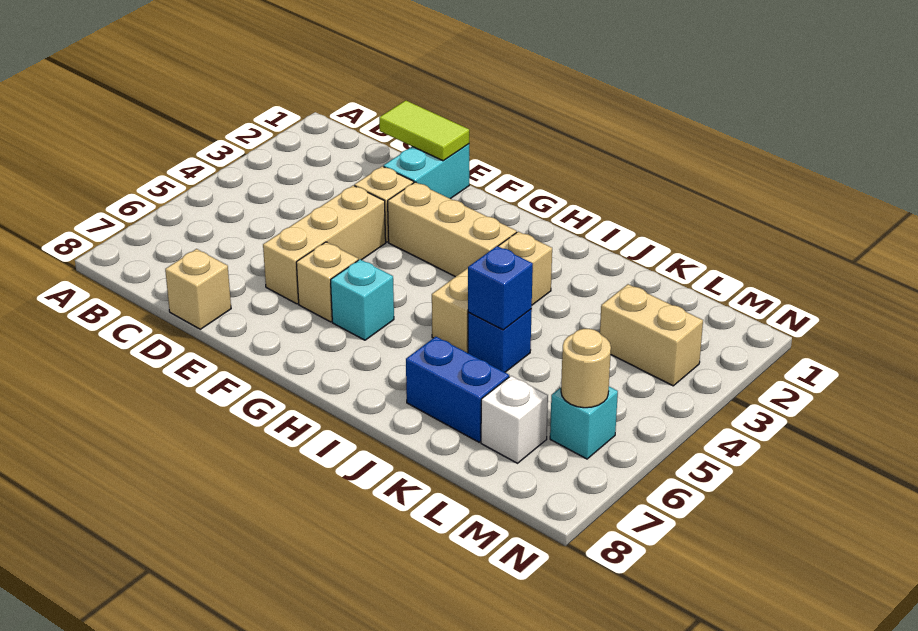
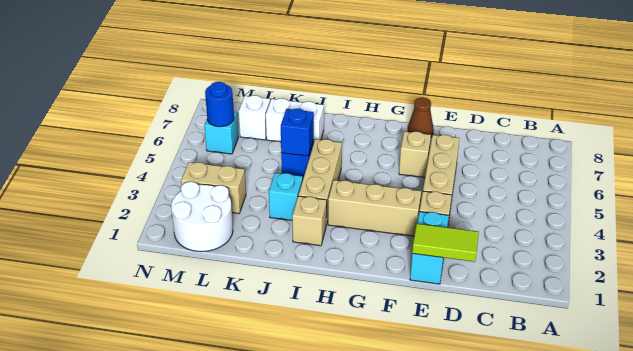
tan brick D8 level 1 -> tan brick I2 level 1
none -> brown cone F8 level 1
cyan brick G6 level 1 -> cyan brick J3 level 1
blue brick J7:K7 level 1 -> white brick J7:K7 level 1
none -> white round brick L1:M2 level 1
tan round brick M6 level 2 -> blue round brick M6 level 2

